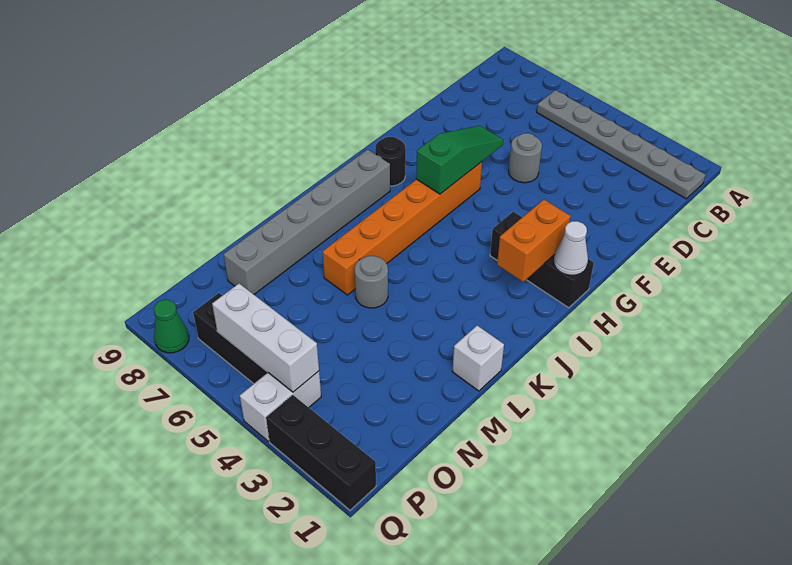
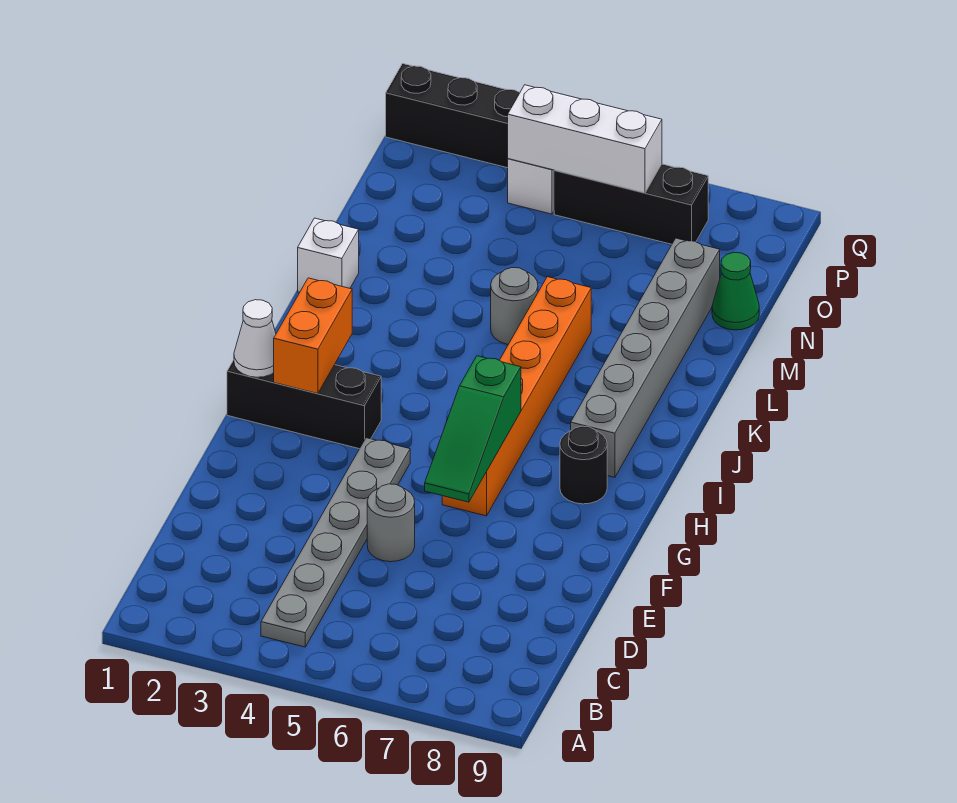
grey plate B1:B6 level 1 -> grey plate B4:G4 level 1
green cone Q8 level 1 -> green cone N9 level 1

